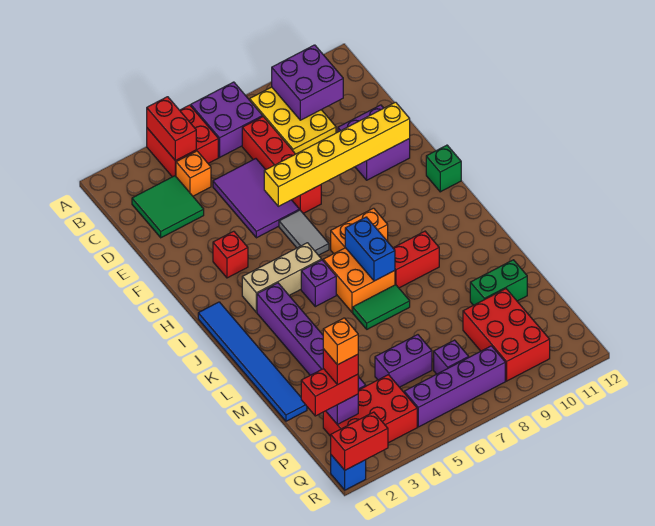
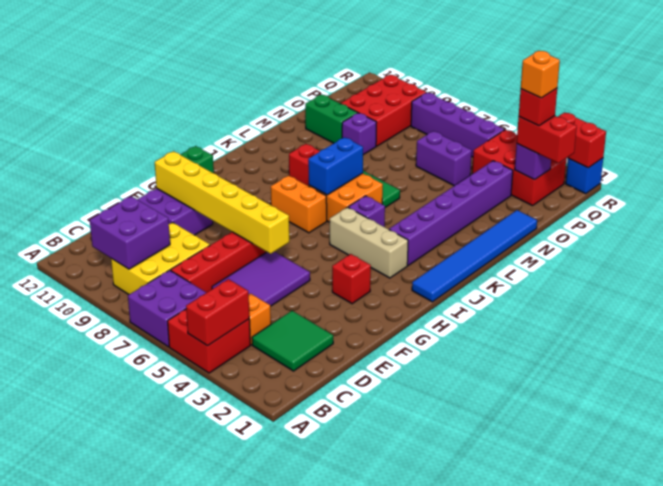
grey tile G6:H6 level 1 -> none
purple brick P7 level 1 -> purple brick N9 level 1

